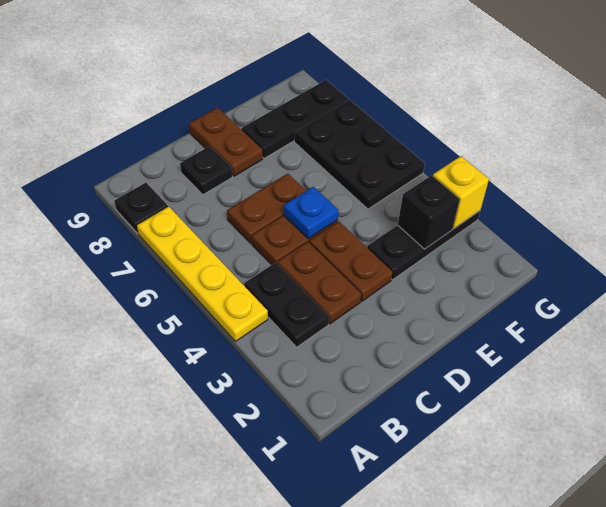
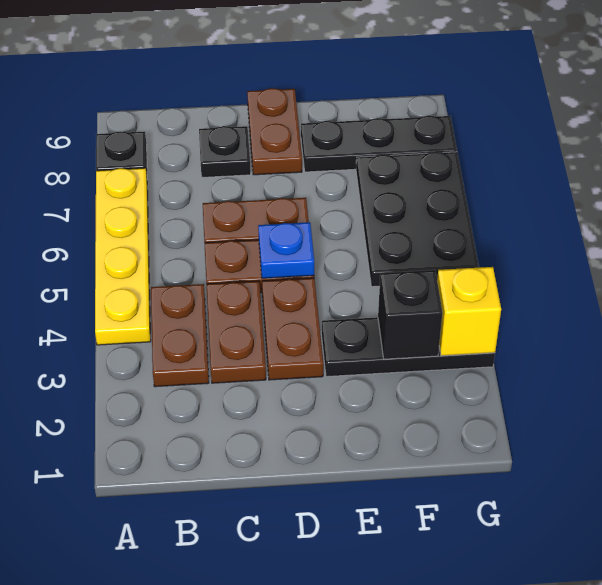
black plate B3:B4 level 1 -> brown plate B3:B4 level 1

